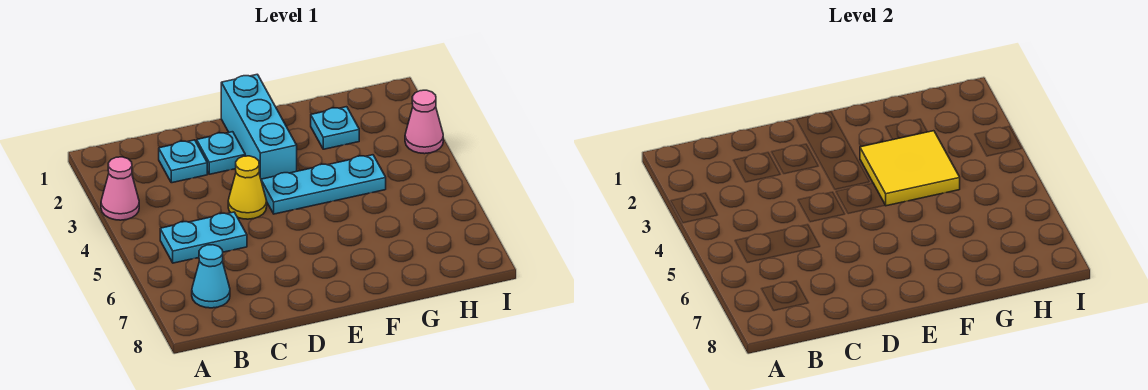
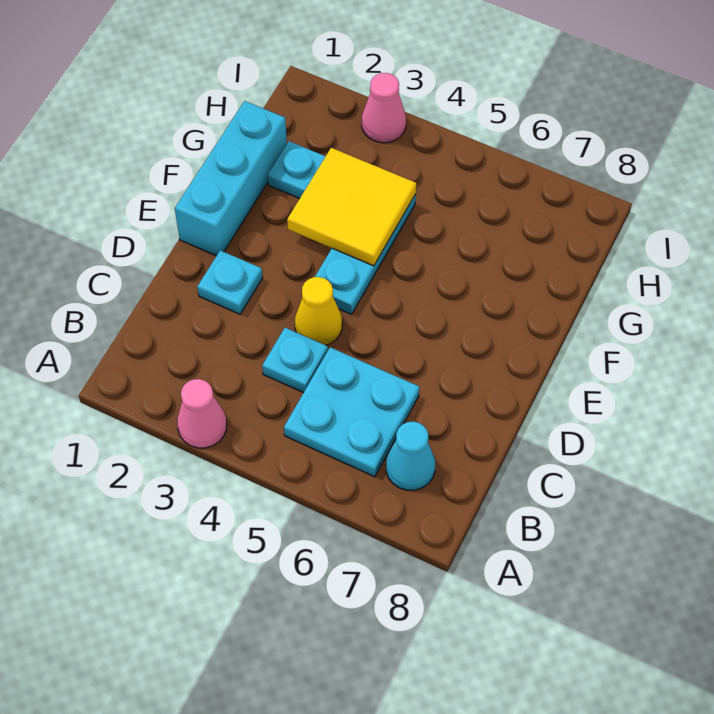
cyan plate B5:C5 level 1 -> cyan plate B5:C6 level 1
cyan plate C2 level 1 -> cyan plate C4 level 1
cyan brick E1:E3 level 1 -> cyan brick E1:G1 level 1

